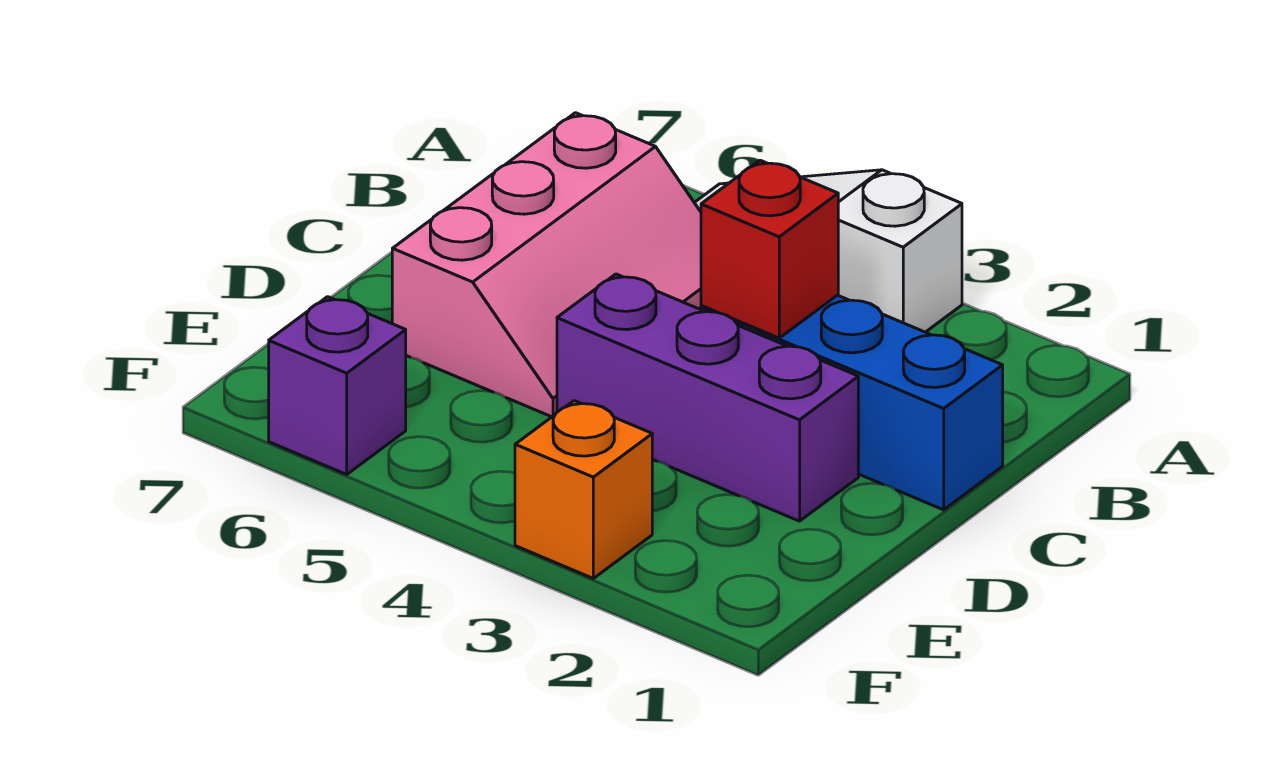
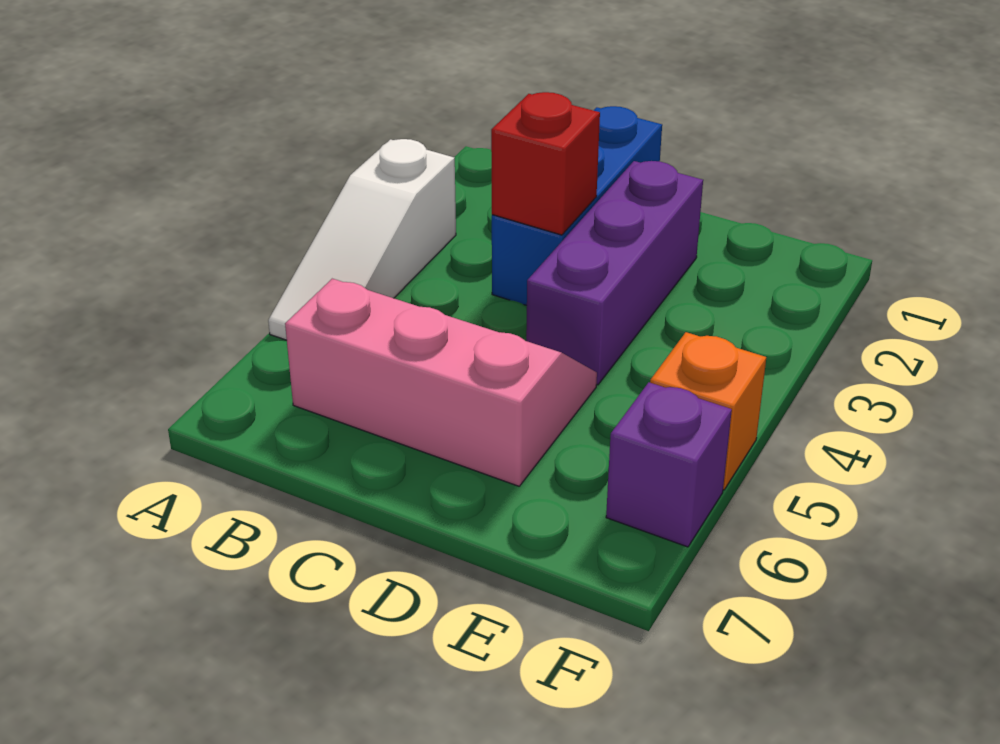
orange brick F3 level 1 -> orange brick F5 level 1

